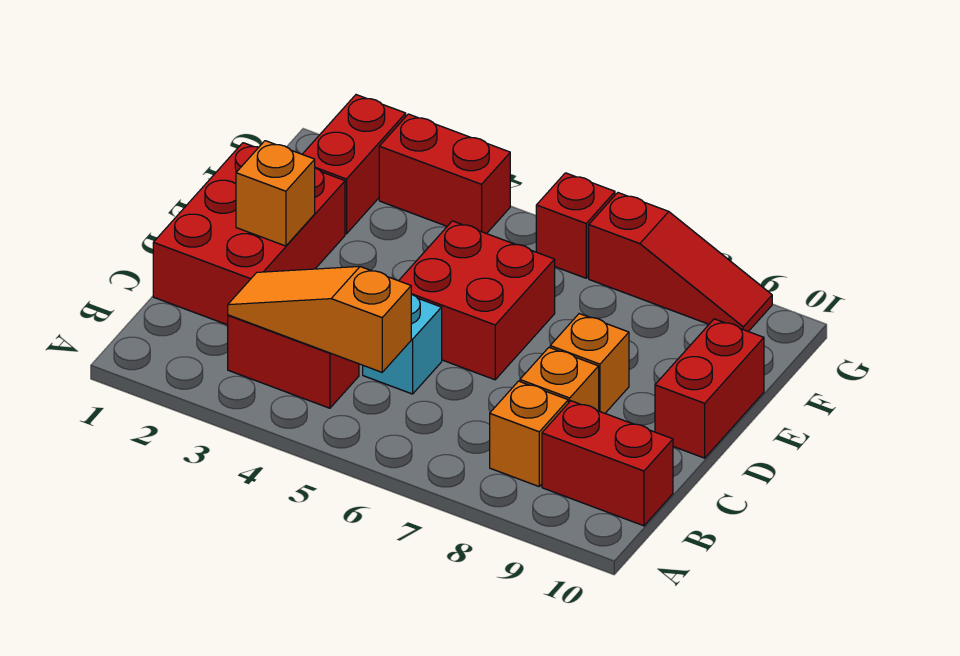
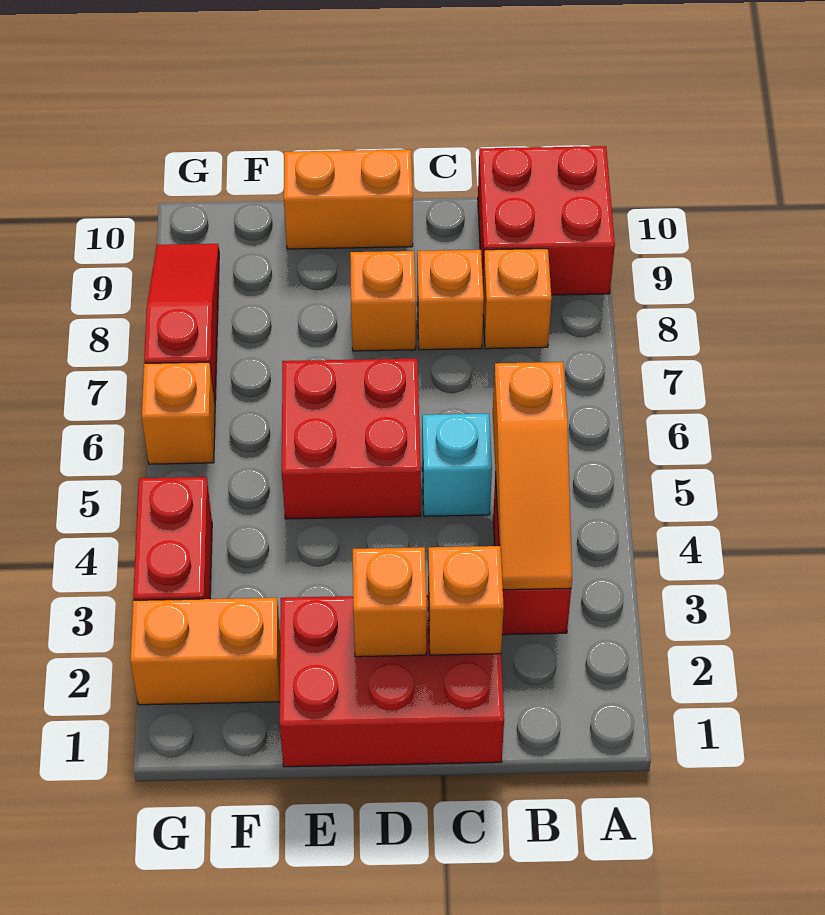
red brick B9:B10 level 1 -> red brick A9:B10 level 1
none -> orange brick C2 level 2
red brick D10:E10 level 1 -> orange brick D10:E10 level 1
red brick F2:G2 level 1 -> orange brick F2:G2 level 1
red brick G6 level 1 -> orange brick G6 level 1

